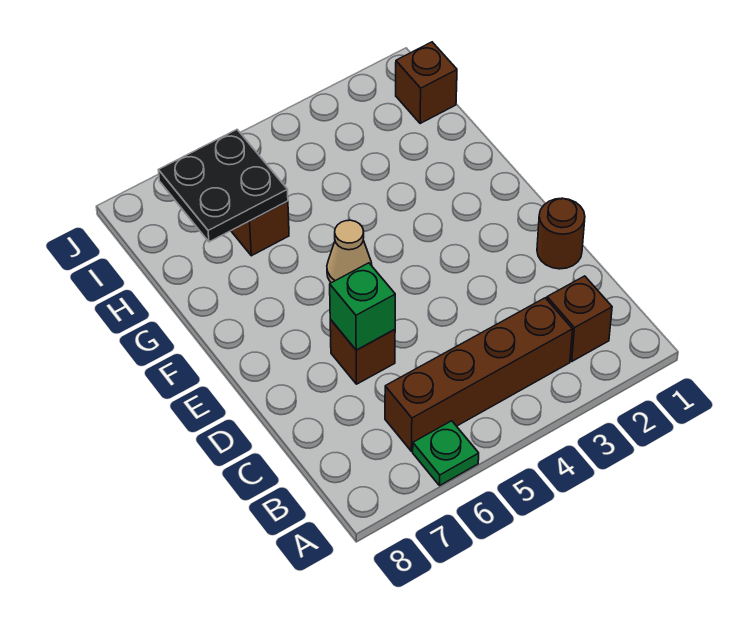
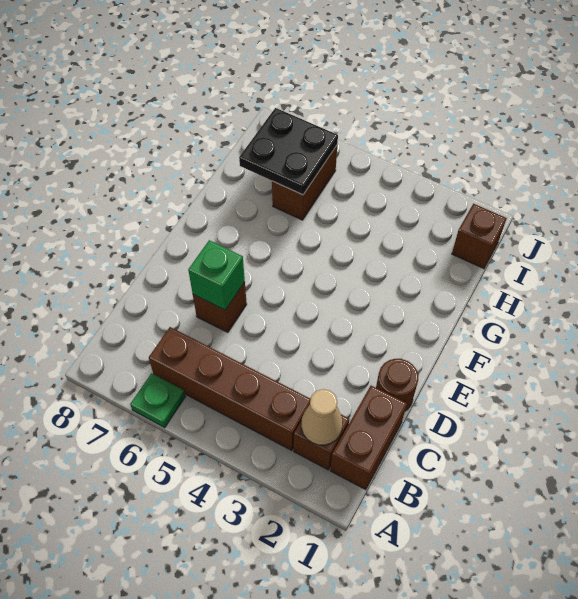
none -> brown brick B1:C1 level 1
tan cone F5 level 1 -> tan cone B2 level 2

